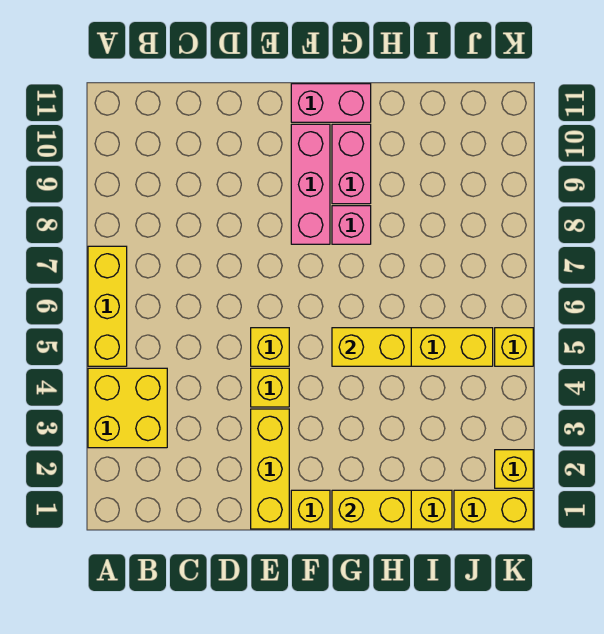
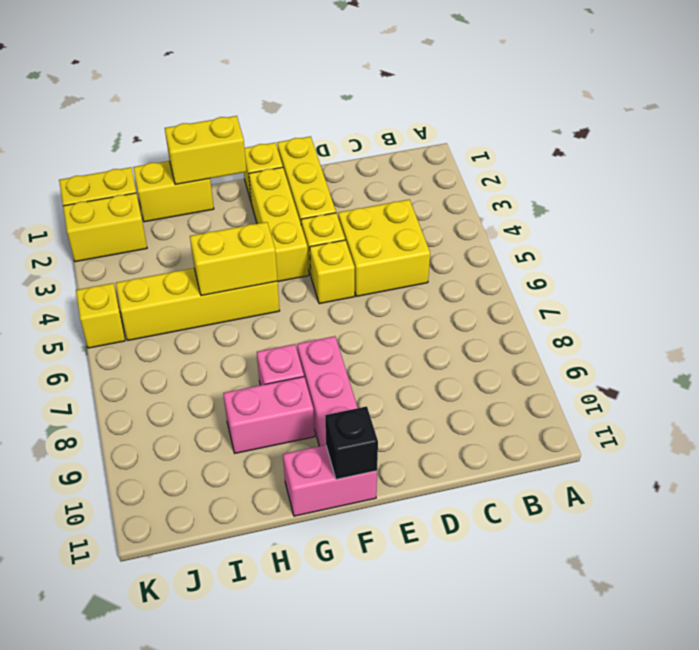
yellow brick A3:B4 level 1 -> yellow brick C4:D5 level 1
yellow brick A5:A7 level 1 -> yellow brick F2:F4 level 1
none -> black brick F11 level 2
pink brick G9:G10 level 1 -> pink brick G9:H9 level 1
yellow brick K2 level 1 -> yellow brick J2:K2 level 1

